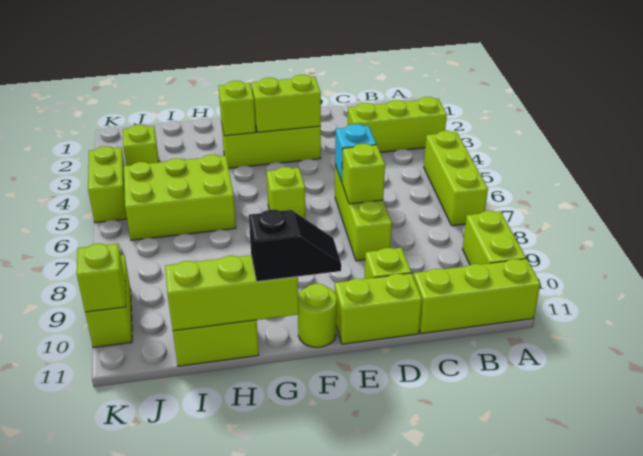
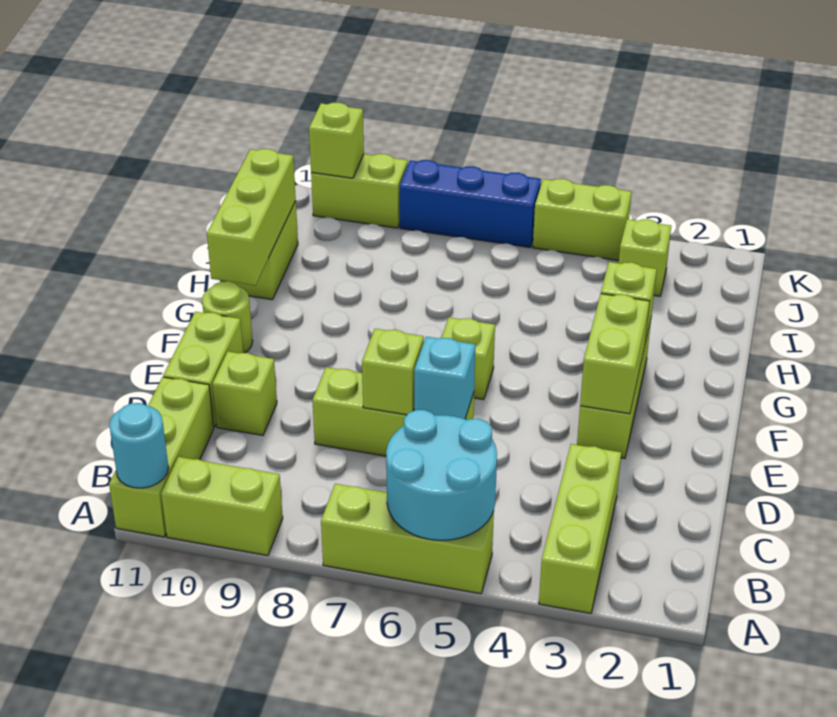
none -> cyan round brick A5:B6 level 2
none -> cyan round brick A11 level 2
black slope F11:G11 level 3 top G -> none
lime brick H5:J6 level 1 -> none
none -> blue brick K6:K8 level 1

